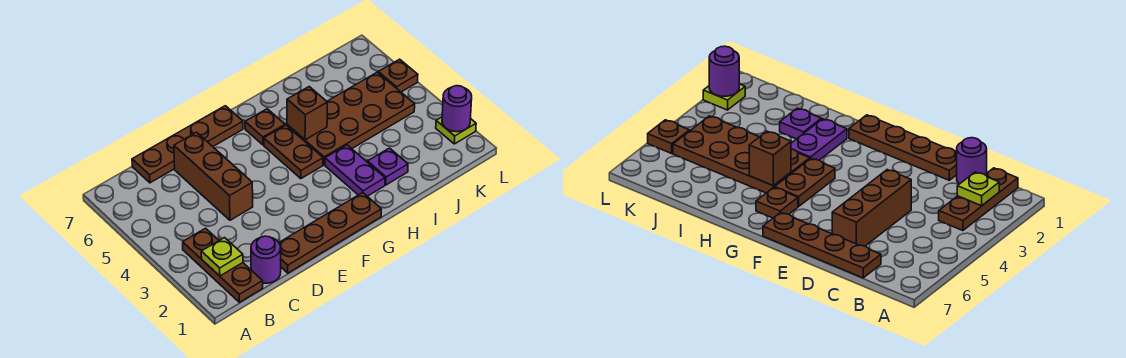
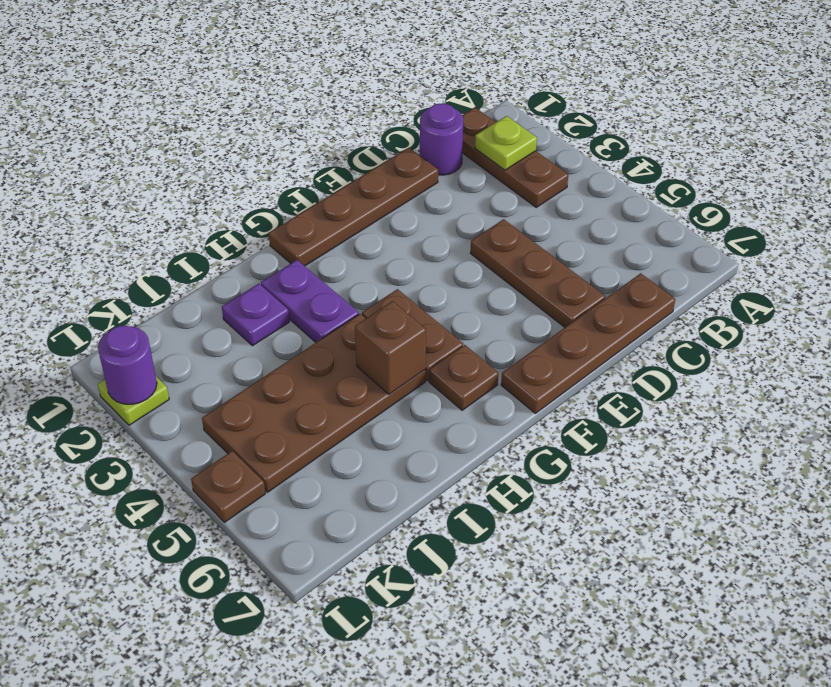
brown brick D4:D6 level 1 -> brown plate D4:D6 level 1

